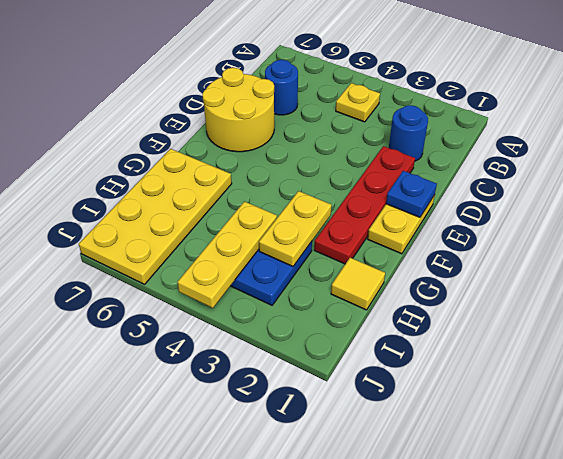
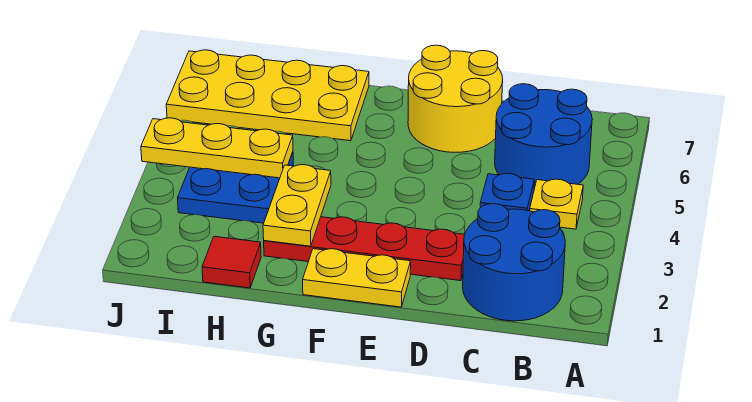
blue round brick C2 level 1 -> blue round brick B1:C2 level 1
blue round brick C6 level 1 -> blue round brick B5:C6 level 1
blue plate E1 level 2 -> blue plate C4 level 1
yellow plate G3:H3 level 2 -> yellow plate G2:G3 level 2
yellow tile H1 level 1 -> red tile H1 level 1

